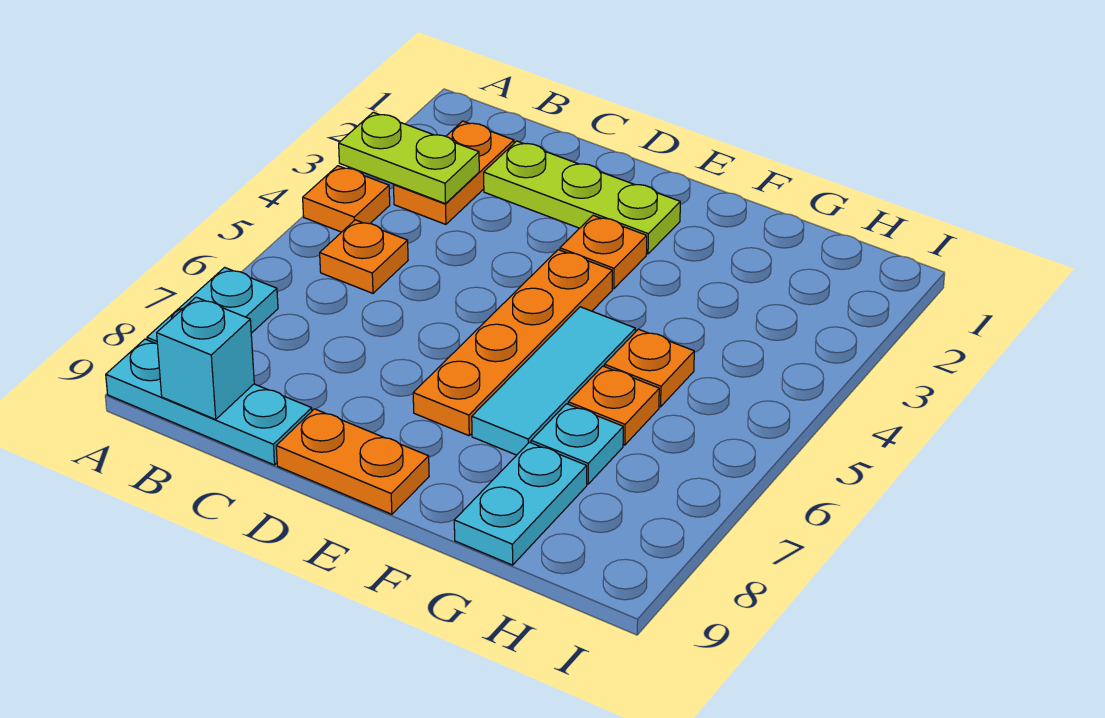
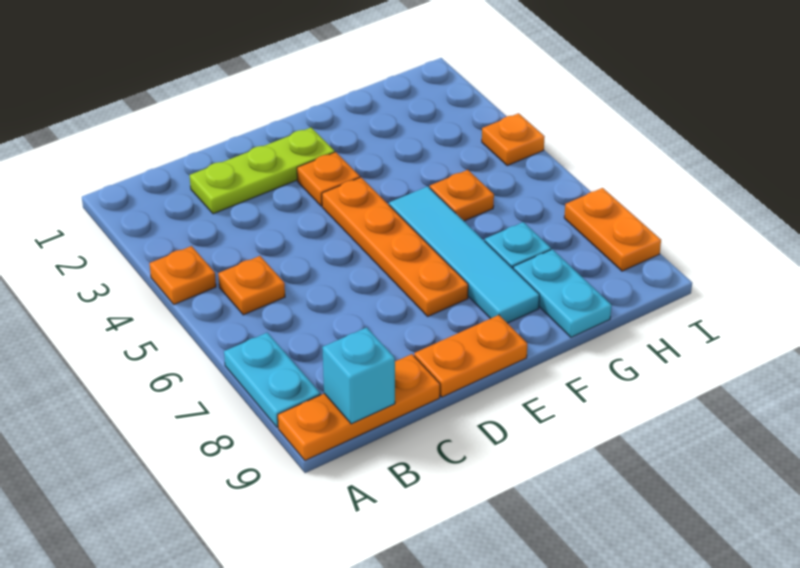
lime plate A3:B3 level 2 -> none
cyan plate A9:C9 level 1 -> orange plate A9:C9 level 1
orange plate B2:B3 level 1 -> orange plate I7:I8 level 1
cyan tile F5:F7 level 1 -> cyan tile F5:F8 level 1
orange plate G6 level 1 -> orange plate I4 level 1

